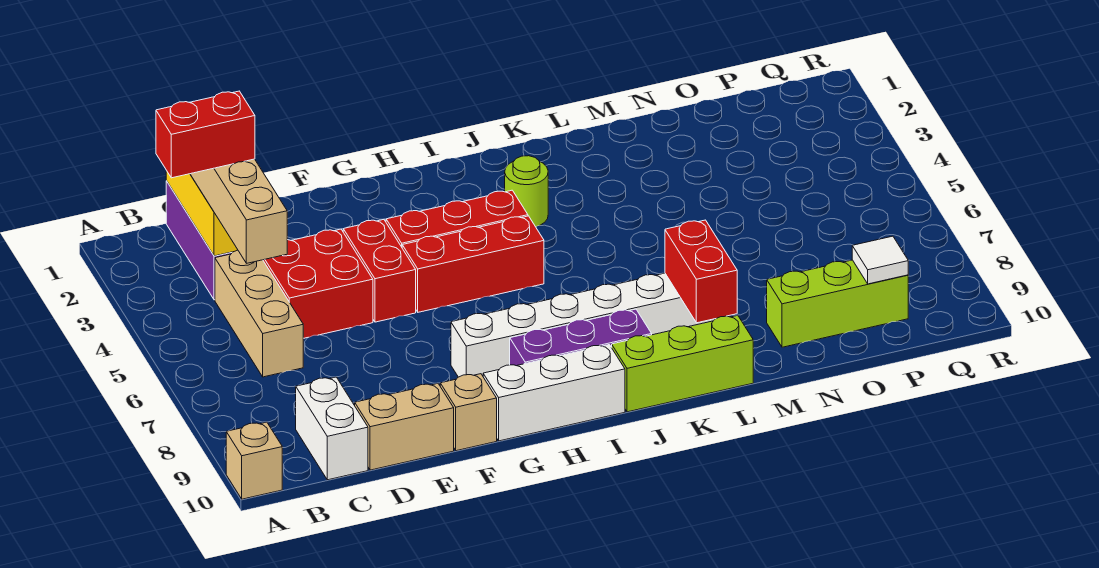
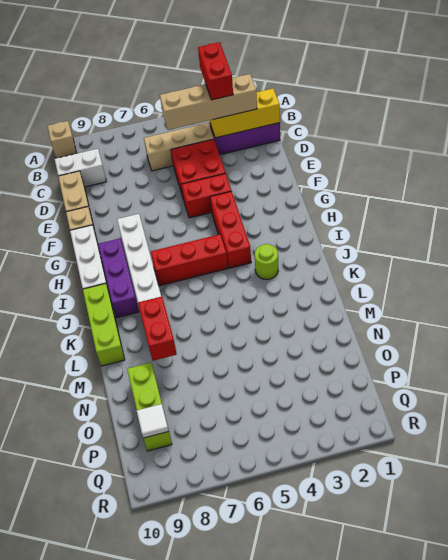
red brick G5:I5 level 1 -> red brick I5:I7 level 1
red brick L8:L9 level 2 -> red brick L8:M8 level 2

